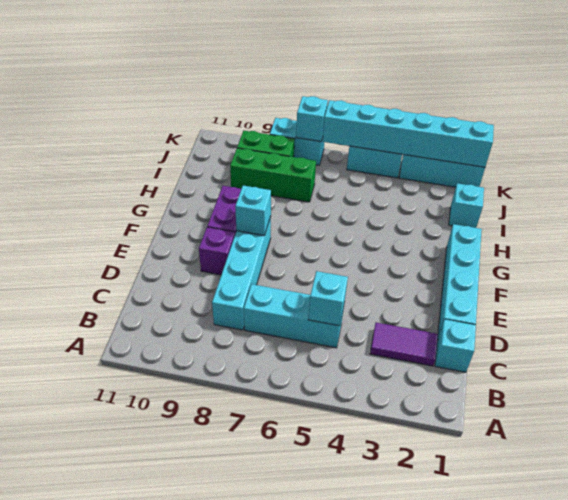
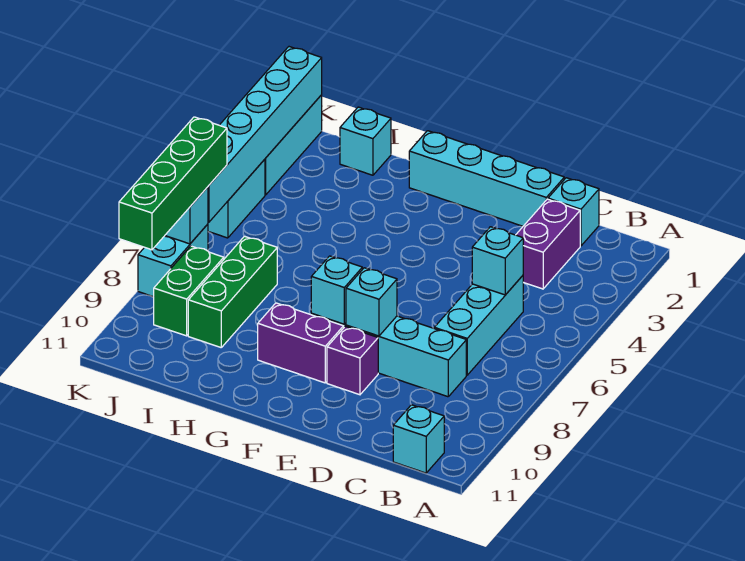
none -> cyan brick B11 level 1
purple tile C2:C3 level 1 -> purple brick C2:C3 level 1
none -> cyan brick E8 level 2
none -> green brick K6:K9 level 3

